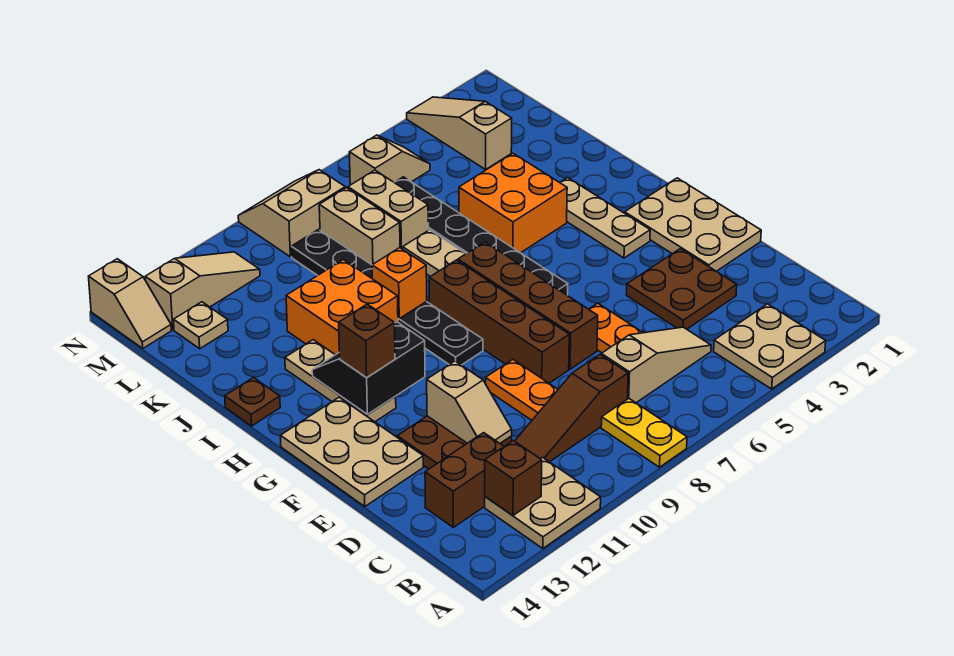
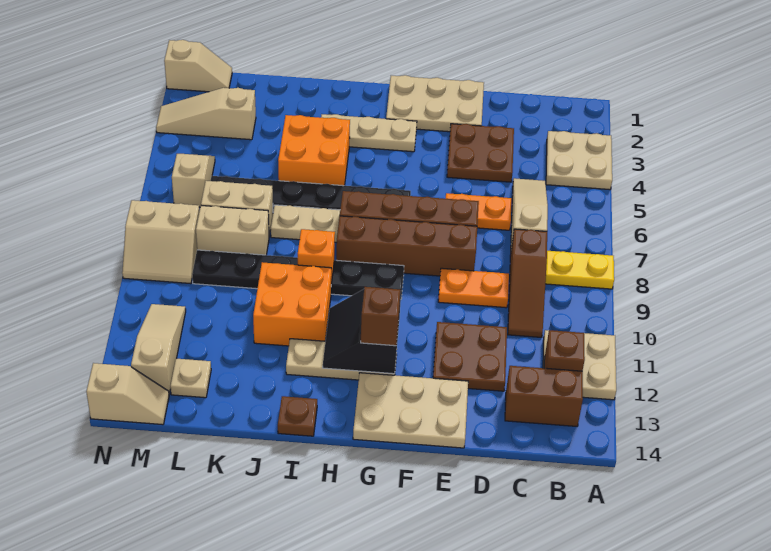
brown brick C12:C13 level 1 -> brown brick B13:C13 level 1
tan slope D11:E11 level 2 top E -> tan slope M1:N1 level 1 top N
tan slope M8:N9 level 1 top M -> tan slope M8:N9 level 1 top 8

